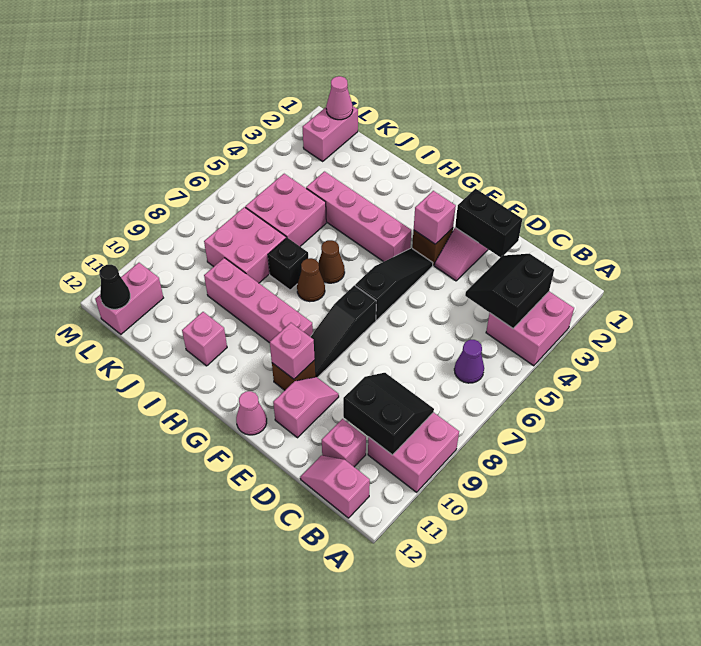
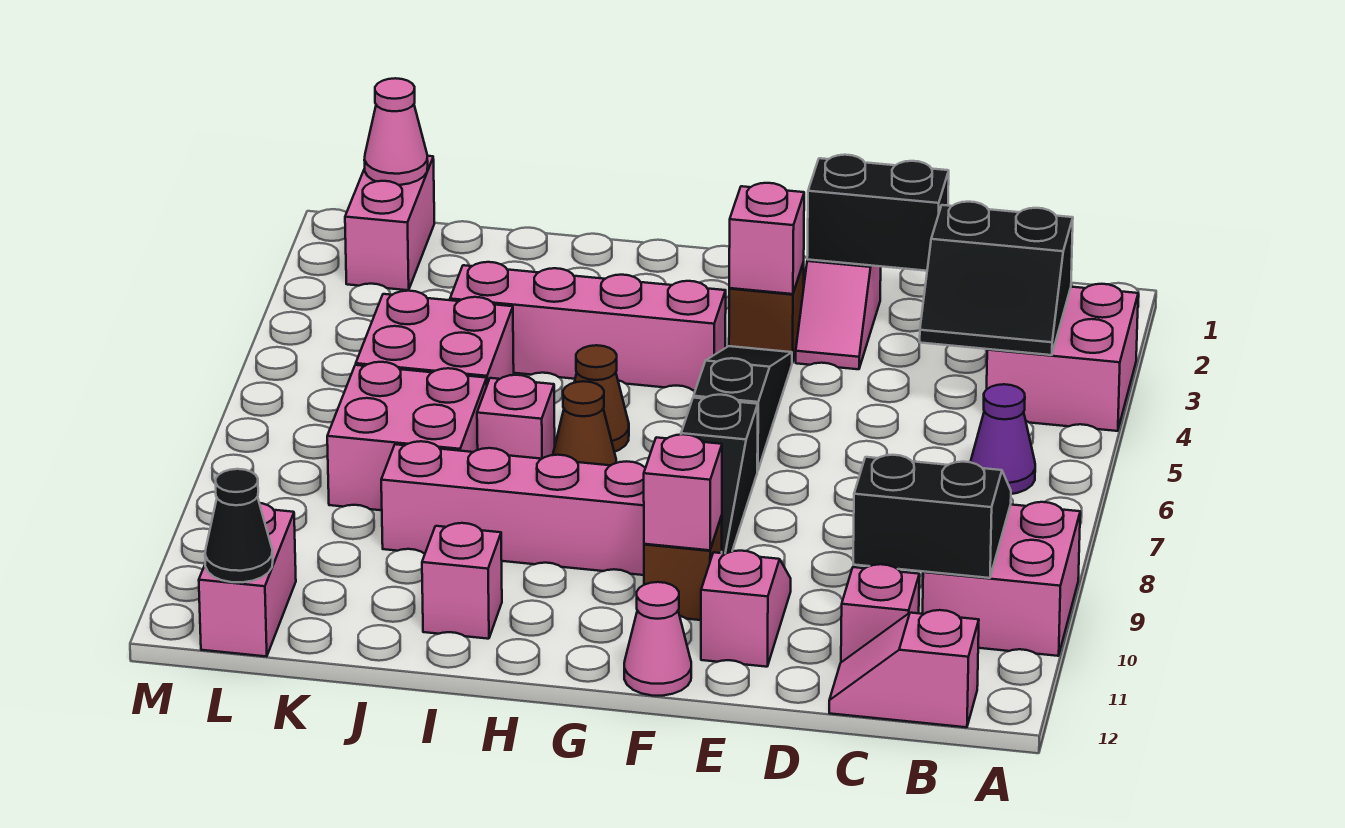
black slope B3:C4 level 2 top B -> black slope B3:C4 level 2 top 3
black brick I7 level 1 -> pink brick I7 level 1

